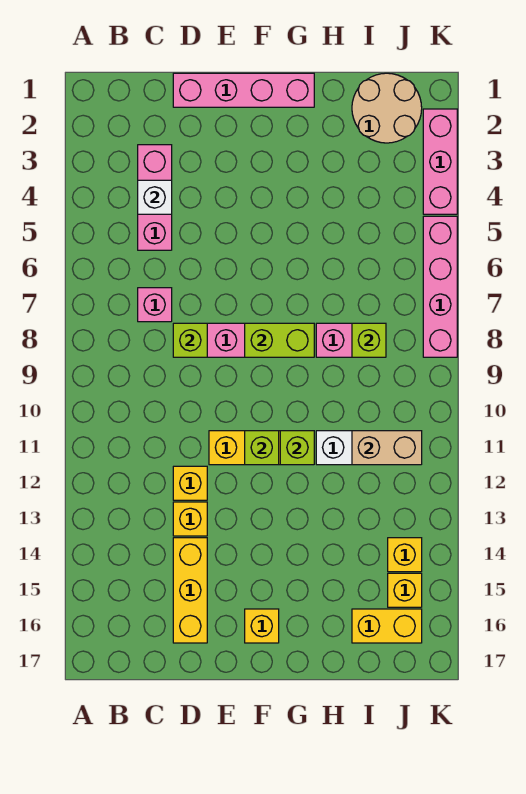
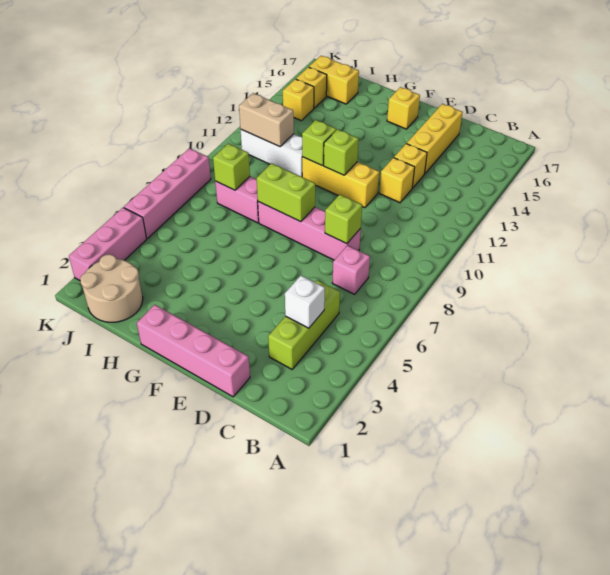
pink brick C3:C5 level 1 -> lime brick C3:C5 level 1

